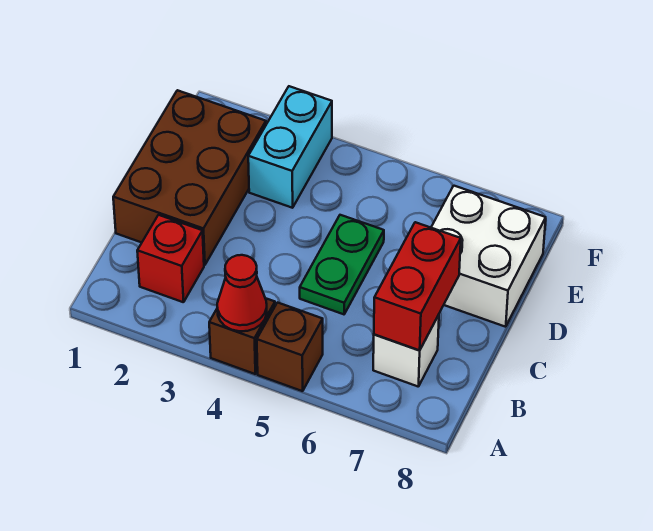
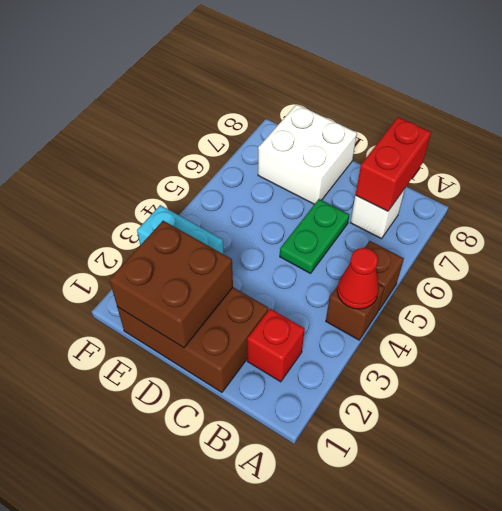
red brick B7:C7 level 2 -> red brick B7:B8 level 2
green plate C5:D5 level 1 -> green plate C5:C6 level 1
none -> brown brick D1:E2 level 2

